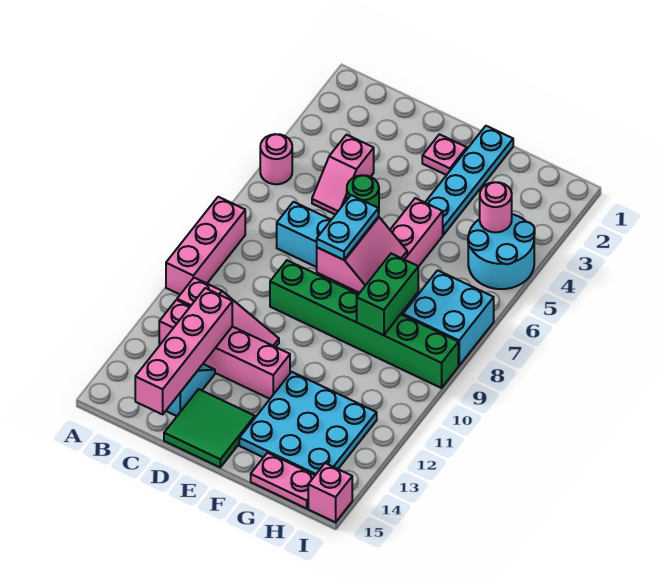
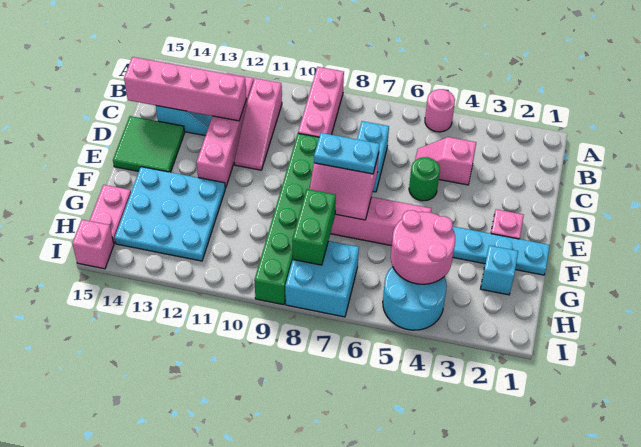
pink brick A8:A10 level 1 -> pink brick A9:C9 level 1
none -> cyan brick G2 level 1
green brick G8:G9 level 2 -> green brick G8:H8 level 2
pink round brick H4 level 2 -> pink round brick G4:H5 level 2

